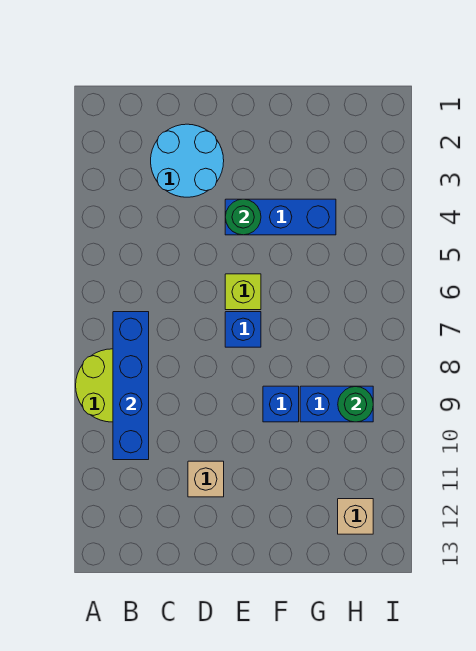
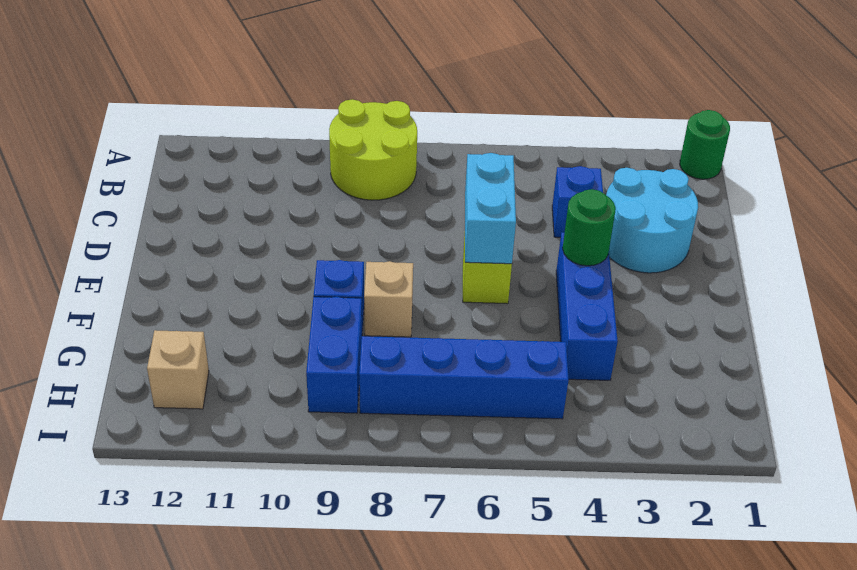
blue brick B7:B10 level 2 -> blue brick H5:H8 level 1
none -> cyan brick D6:E6 level 2
tan brick D11 level 1 -> tan brick F8 level 1
blue brick E7 level 1 -> blue brick C4 level 1
green round brick H9 level 2 -> green round brick A1 level 1

